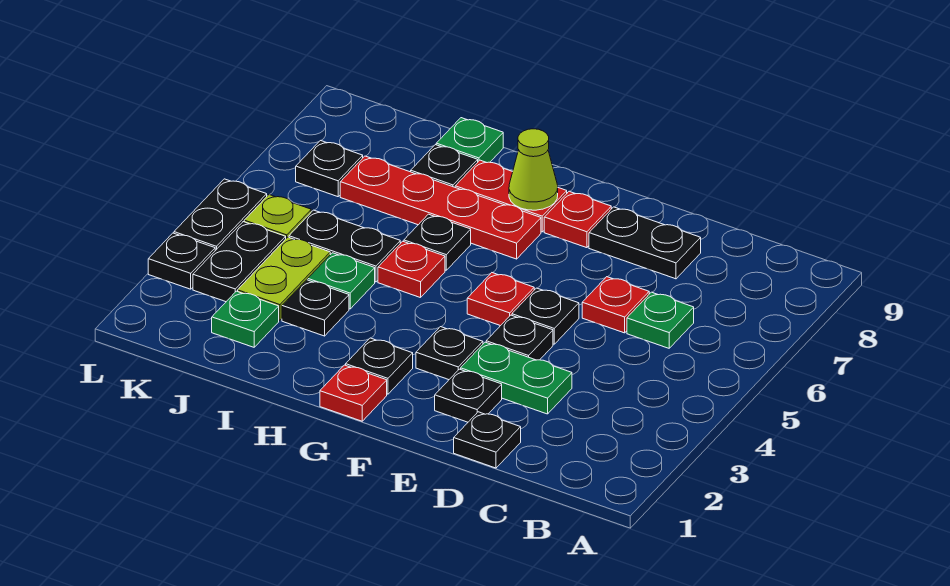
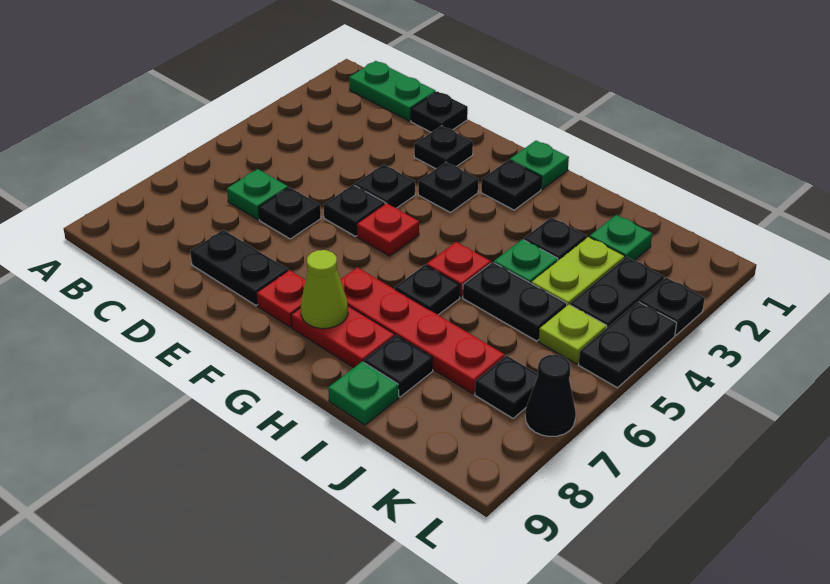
green plate D3:E3 level 1 -> green plate B1:C1 level 1
red plate D6 level 1 -> black plate D6 level 1
red plate G1 level 1 -> green plate G1 level 1
none -> black cone L7 level 1

